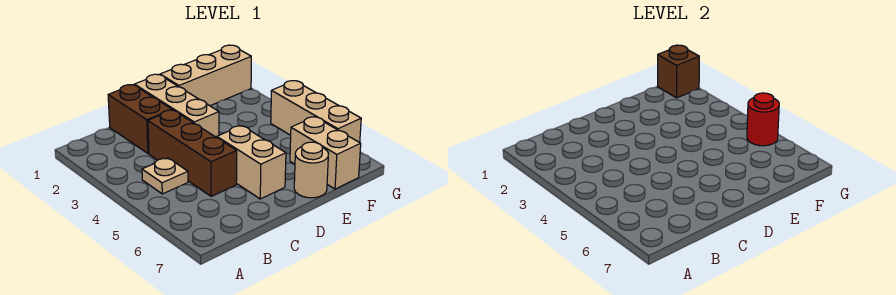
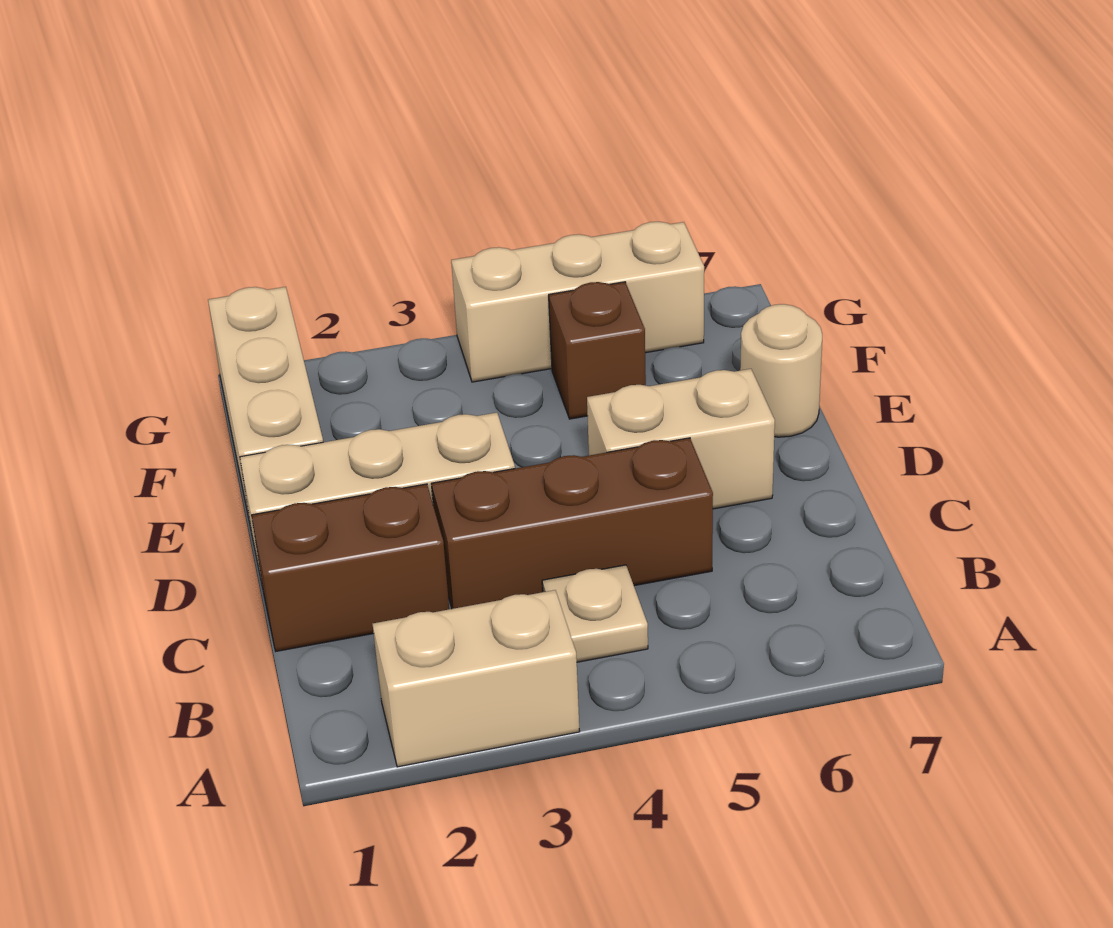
tan brick F6:F7 level 1 -> tan brick A2:A3 level 1
brown brick G1 level 2 -> brown brick F5 level 1
red round brick G5 level 2 -> none

